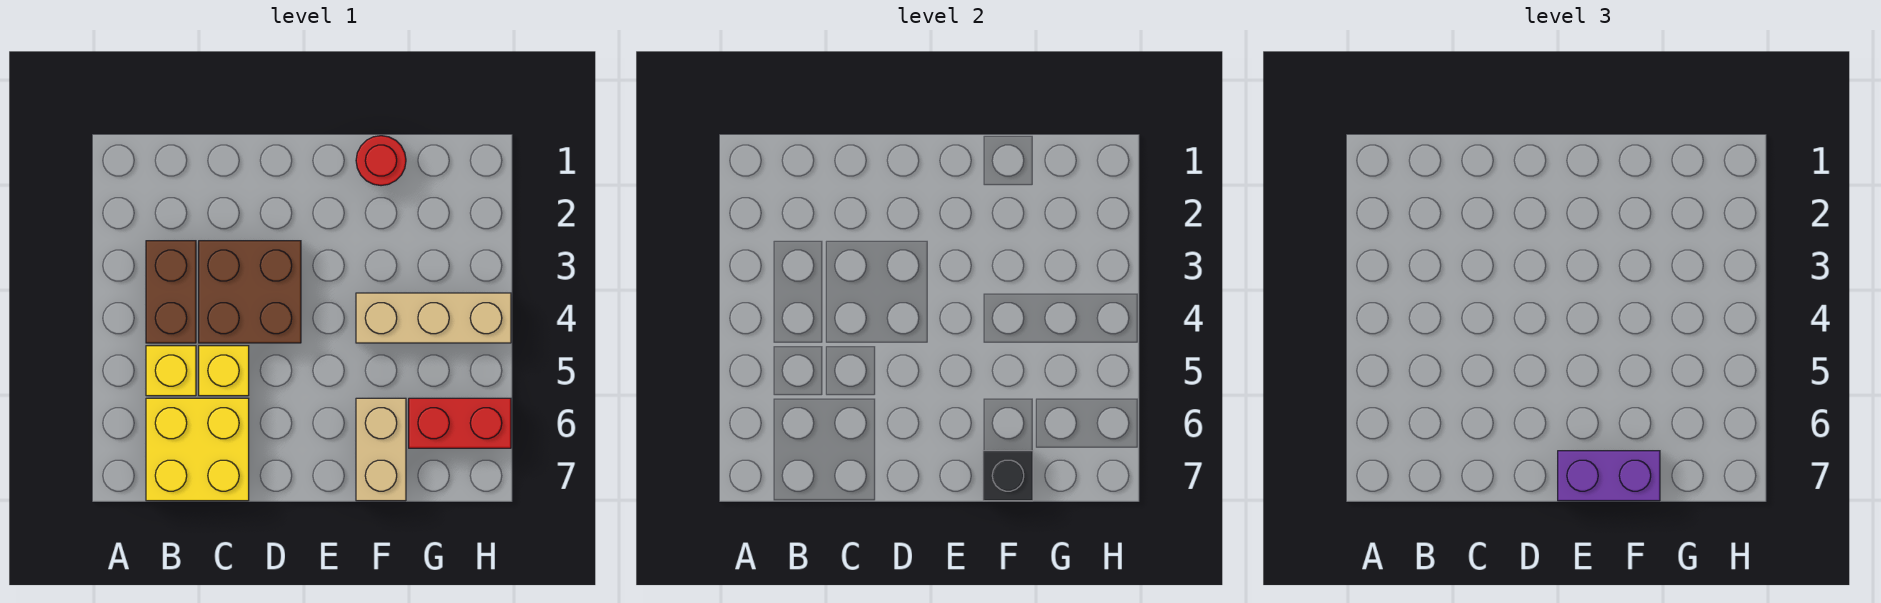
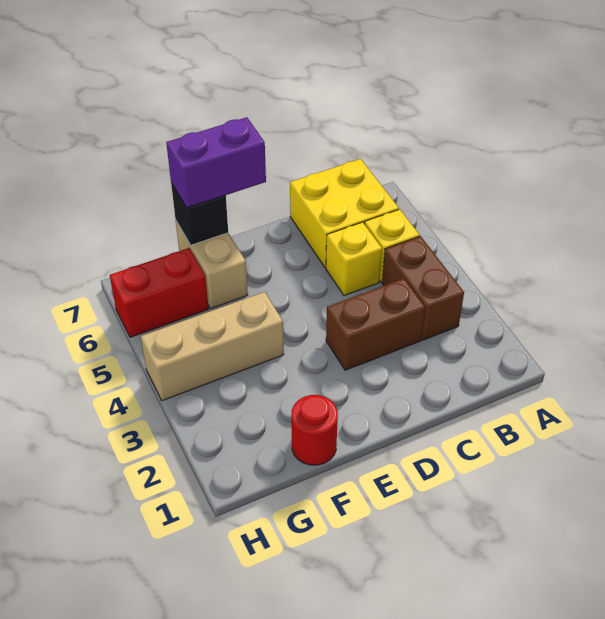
brown brick C3:D4 level 1 -> brown brick C3:D3 level 1

